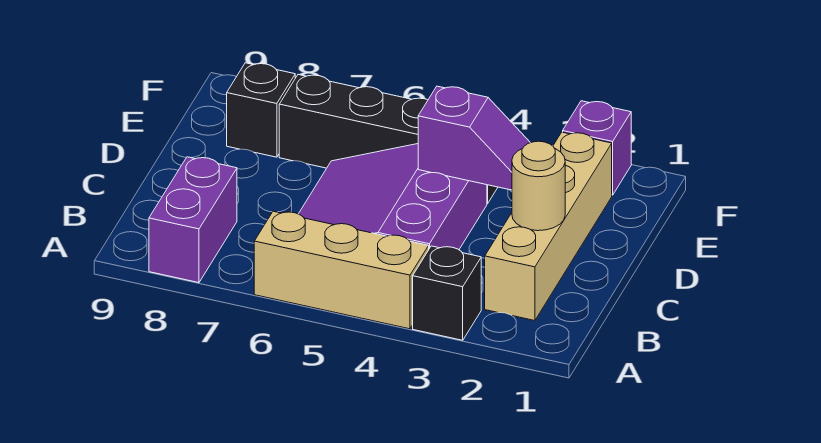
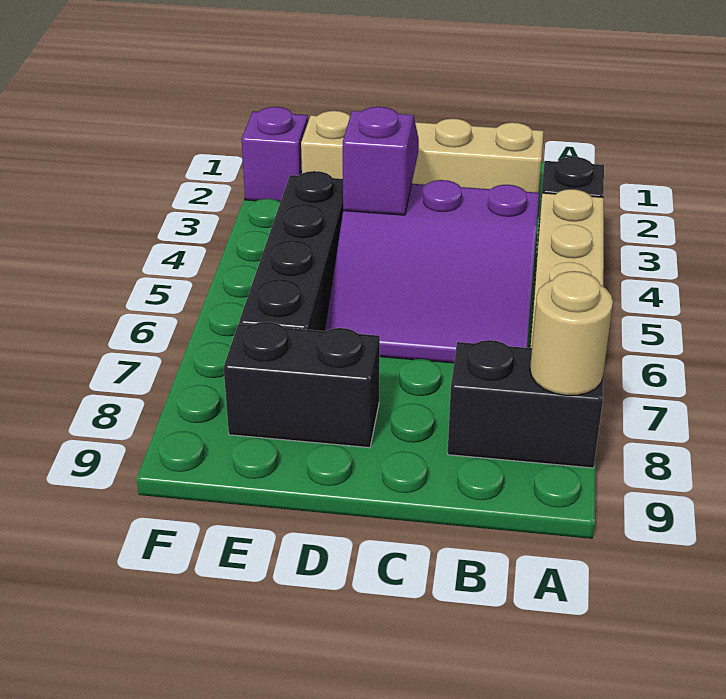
purple brick A8:B8 level 1 -> black brick A8:B8 level 1
tan round brick C2 level 2 -> tan round brick A8 level 2
black brick E8 level 1 -> black brick D8:E8 level 1

